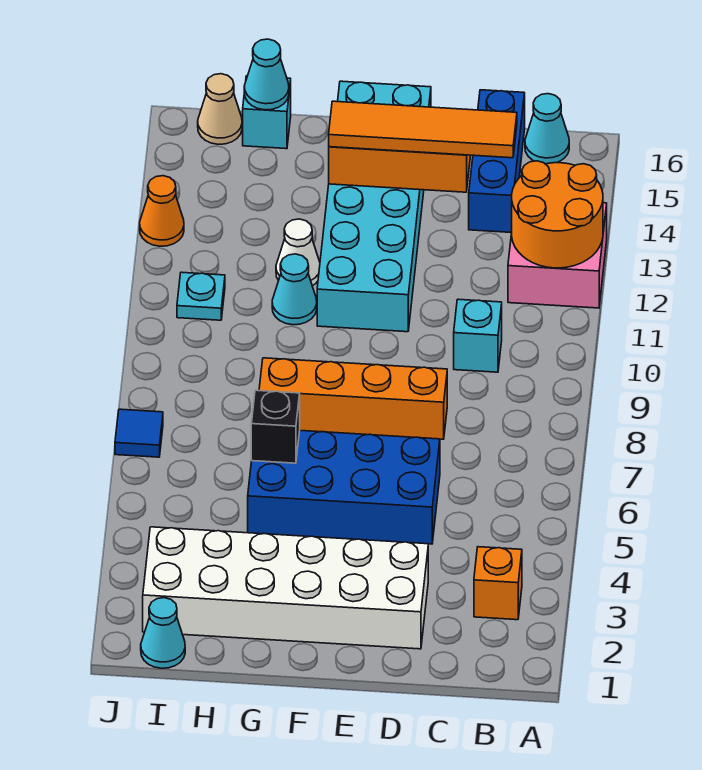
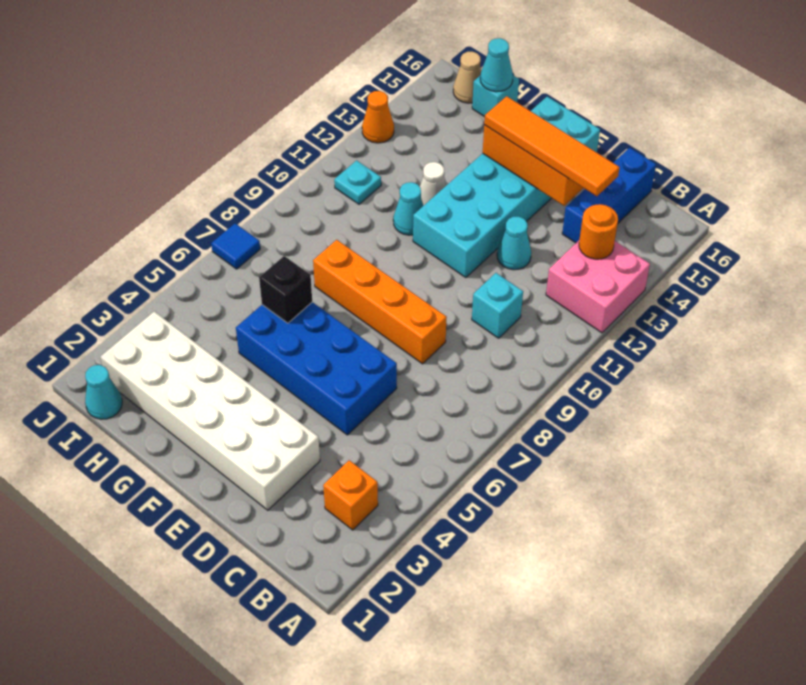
orange round brick A12:B13 level 2 -> orange round brick B13 level 2
cyan cone B16 level 1 -> cyan cone D12 level 1

